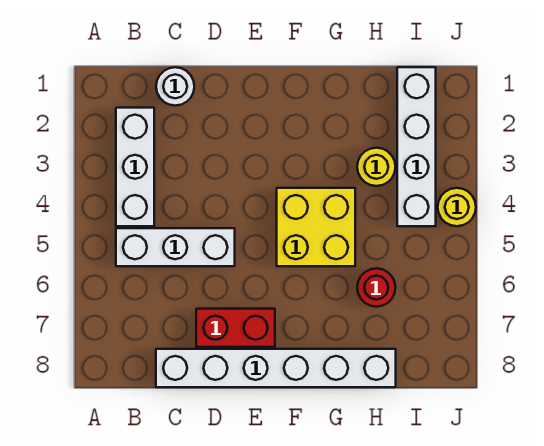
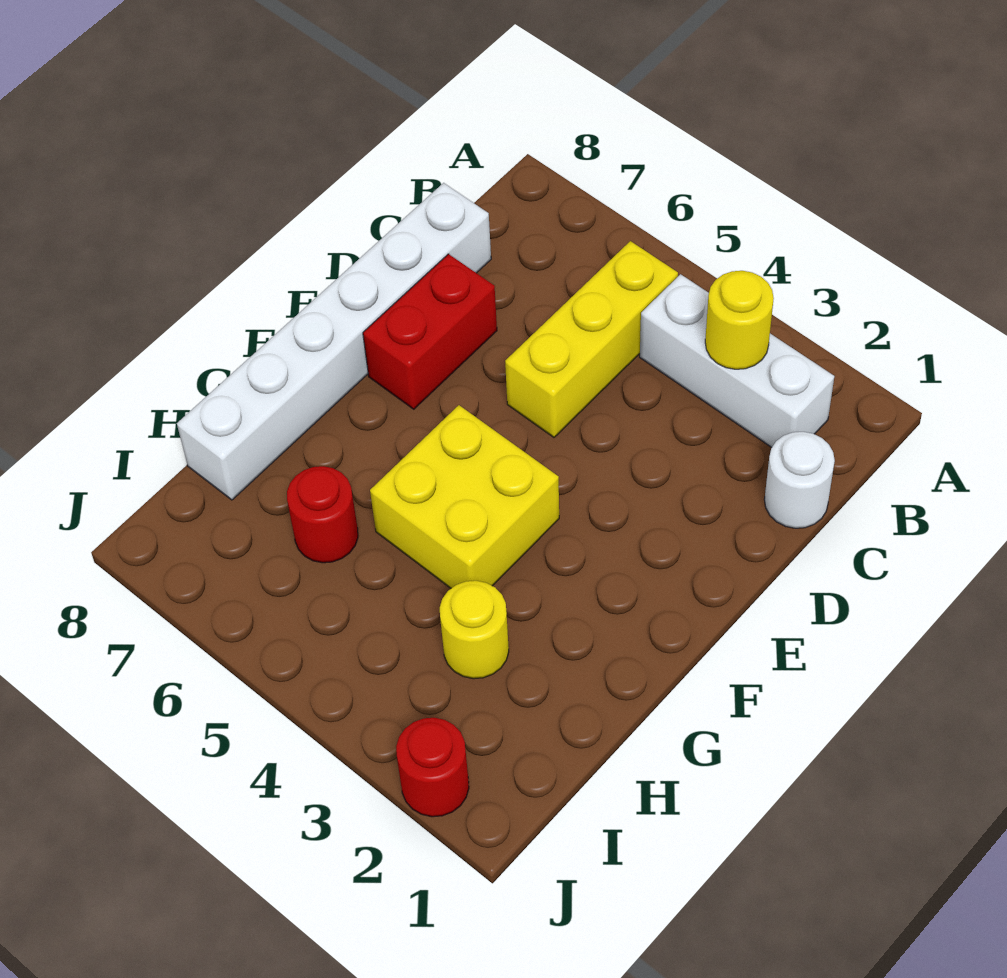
white brick B5:D5 level 1 -> yellow brick B5:D5 level 1
white brick I1:I4 level 1 -> none
none -> red round brick J2 level 1
yellow round brick J4 level 1 -> yellow round brick B3 level 2

